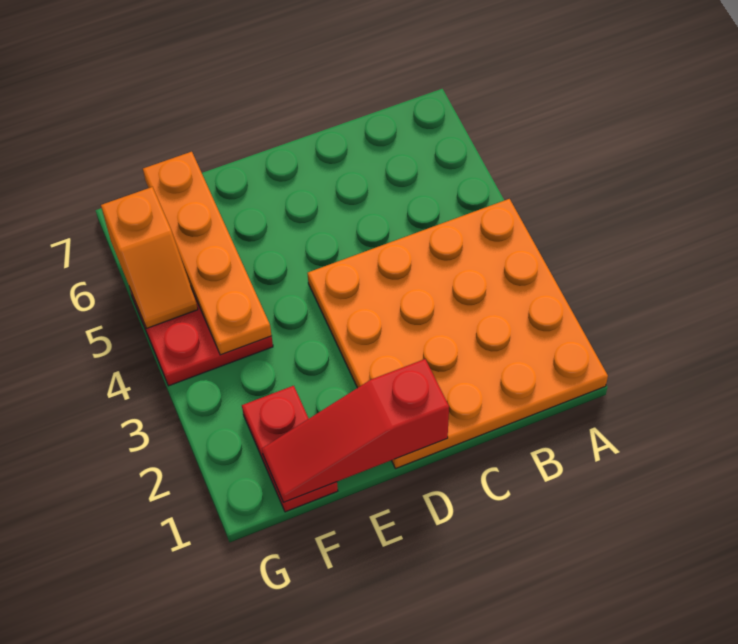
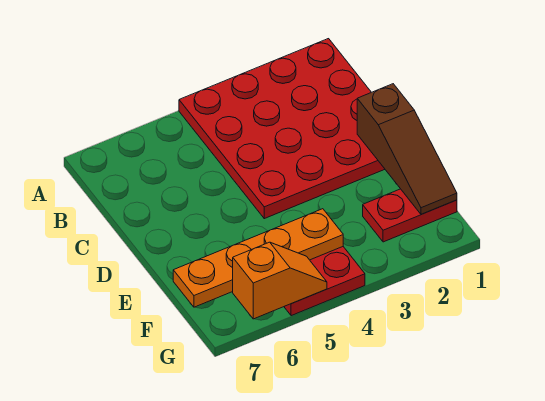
orange plate A1:D4 level 1 -> red plate A1:D4 level 1
red slope D1:F1 level 2 top D -> brown slope D1:F1 level 2 top D

